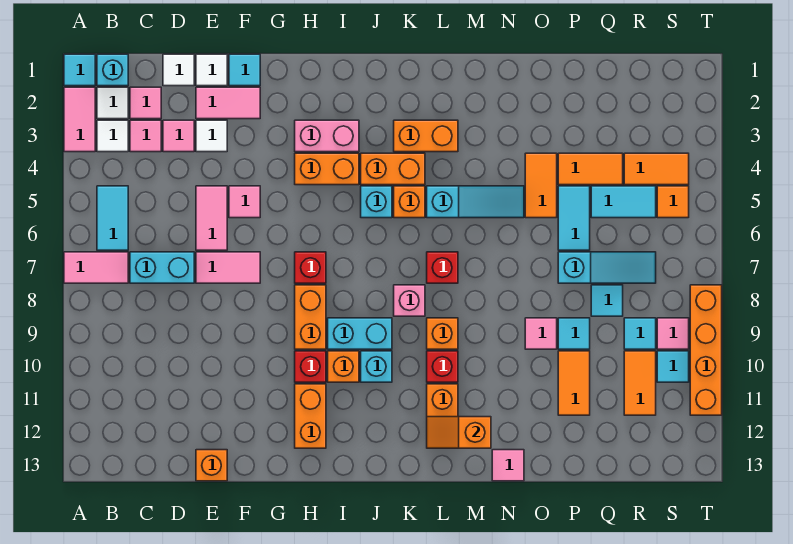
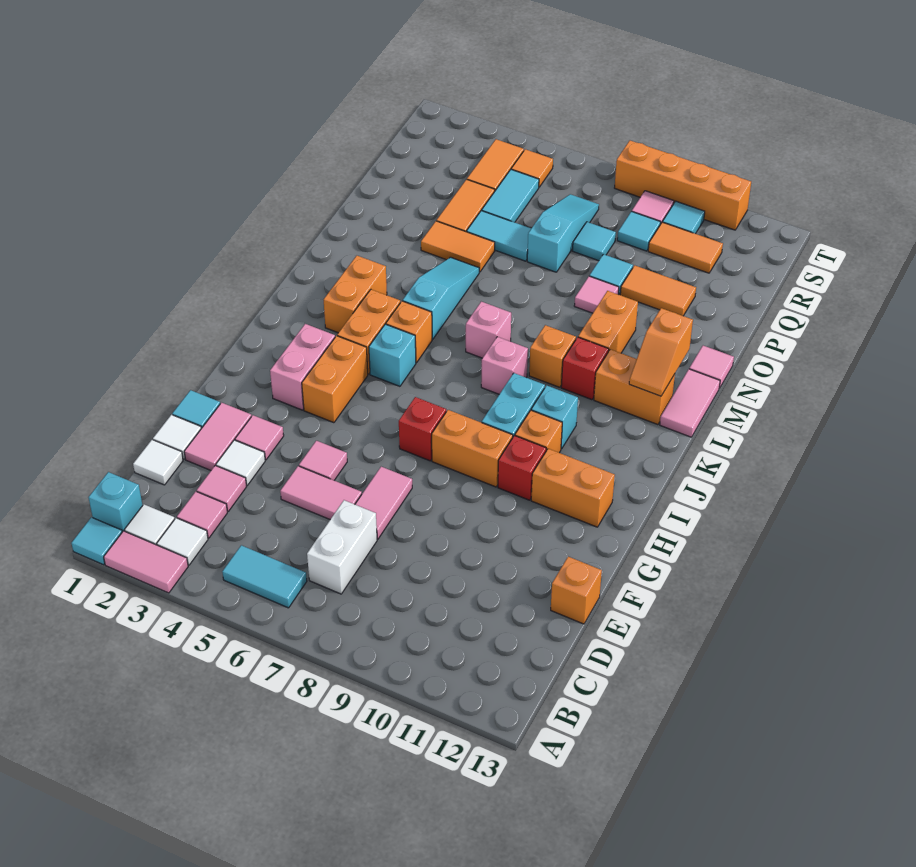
pink tile A7:B7 level 1 -> pink tile L13:M13 level 1
pink tile C2 level 1 -> pink tile F3 level 1
cyan brick C7:D7 level 1 -> white brick C7:D7 level 1
red brick L7 level 1 -> pink brick L7 level 1
none -> orange brick M10:N10 level 1

